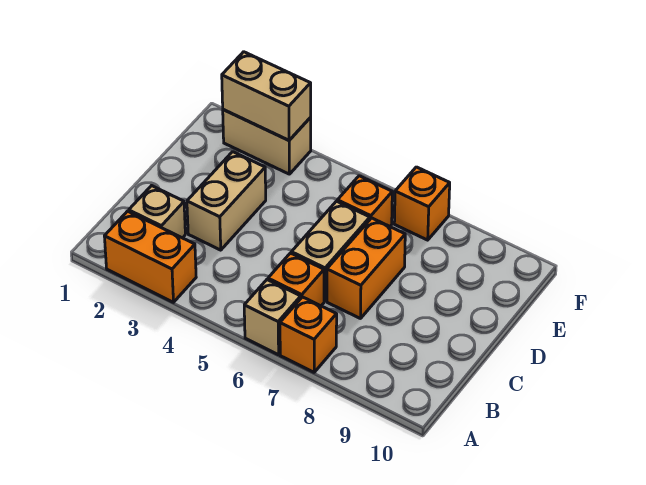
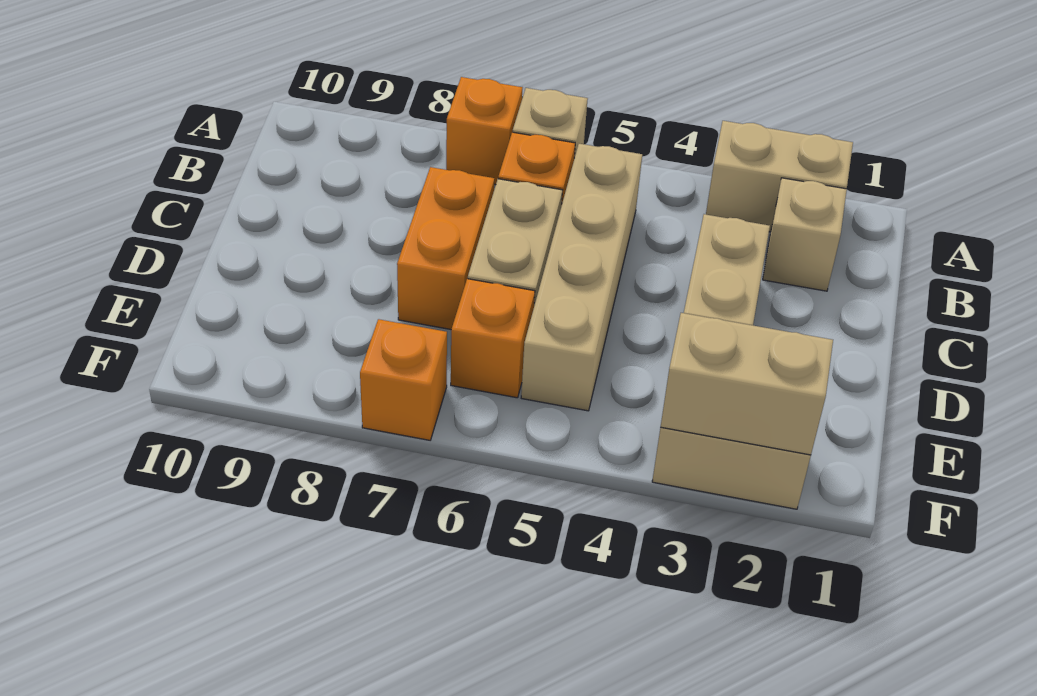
orange brick A2:A3 level 1 -> tan brick A2:A3 level 1
none -> tan brick B5:E5 level 1

